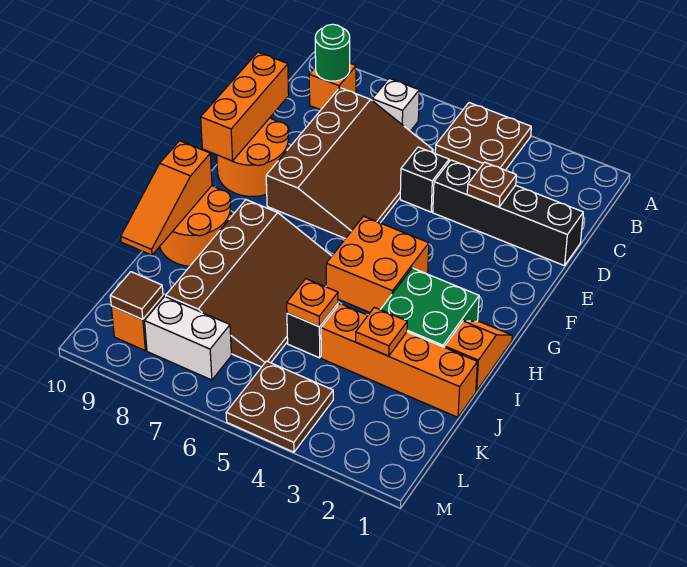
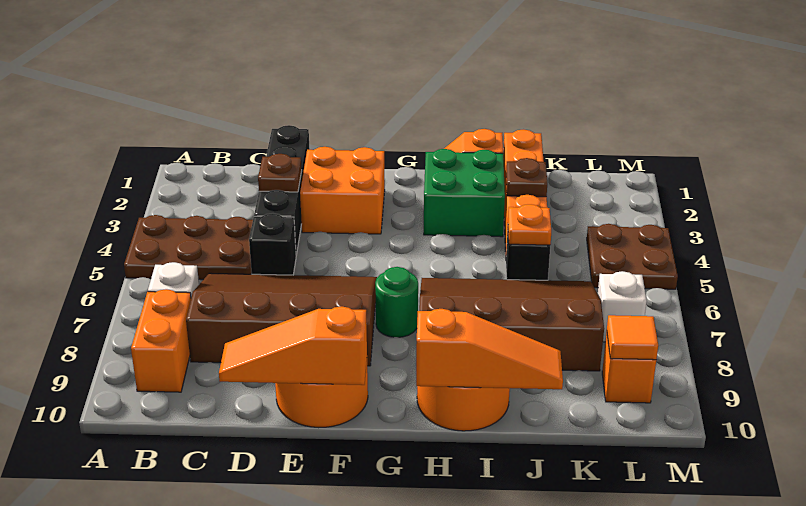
brown plate A4:B5 level 1 -> brown plate A4:C5 level 1
orange brick B9 level 1 -> orange brick B8:B9 level 1
green round brick B9 level 2 -> green round brick G7 level 1
orange brick D10:F10 level 2 -> orange slope D10:F10 level 2 top F
orange brick G4:H5 level 1 -> orange brick E2:F3 level 1
orange plate J3 level 2 -> brown plate J3 level 2
white brick L7:L8 level 1 -> white brick L7 level 1
brown tile L9 level 2 -> orange tile L9 level 2

